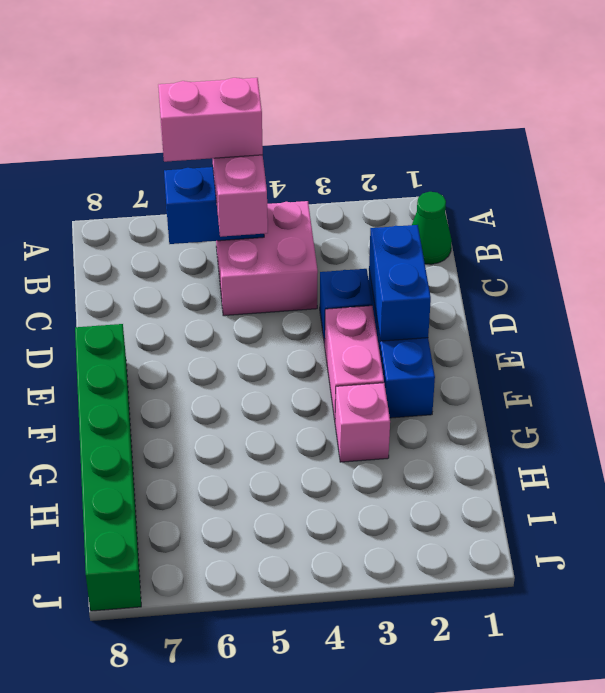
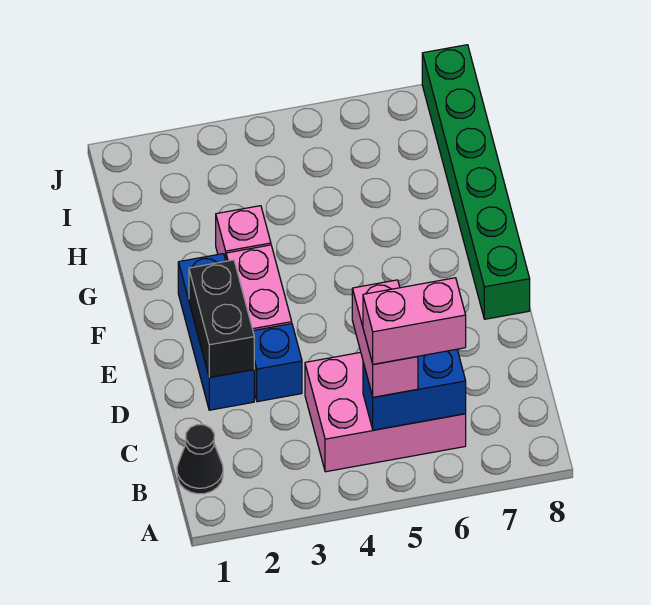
green cone B1 level 1 -> black cone B1 level 1
pink brick B4:C5 level 1 -> pink brick B4:C6 level 1
blue brick D2:E2 level 2 -> black brick D2:E2 level 2

